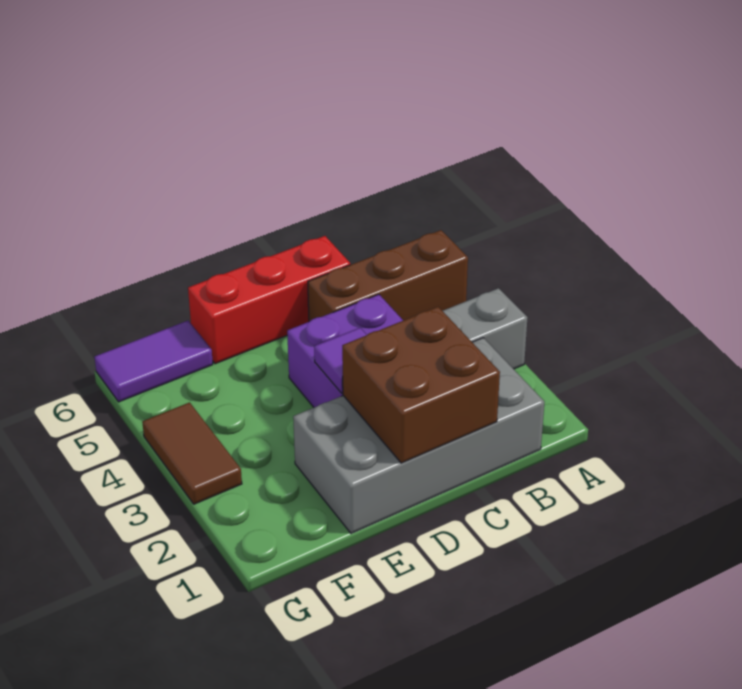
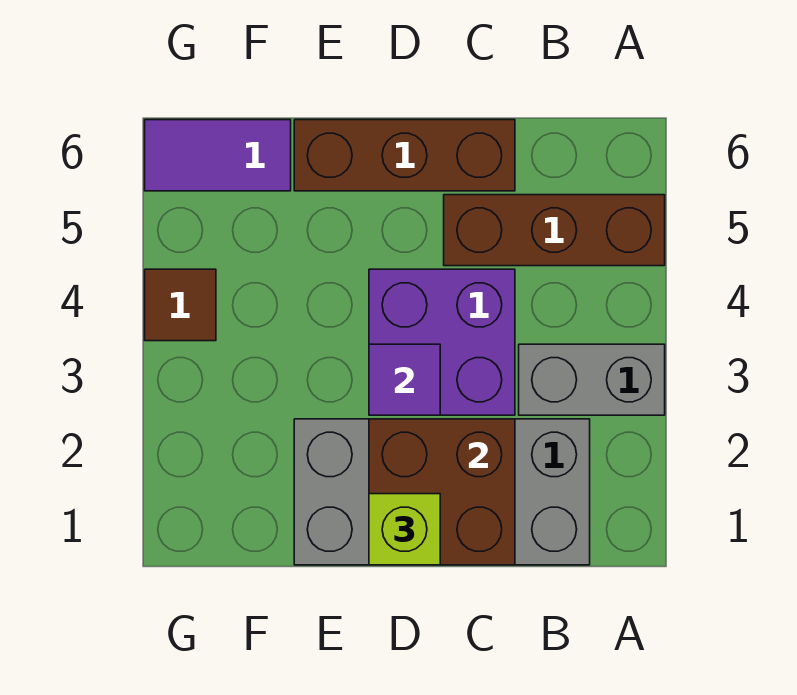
red brick C6:E6 level 1 -> brown brick C6:E6 level 1
none -> lime brick D1 level 3
brown tile G3:G4 level 1 -> brown tile G4 level 1

